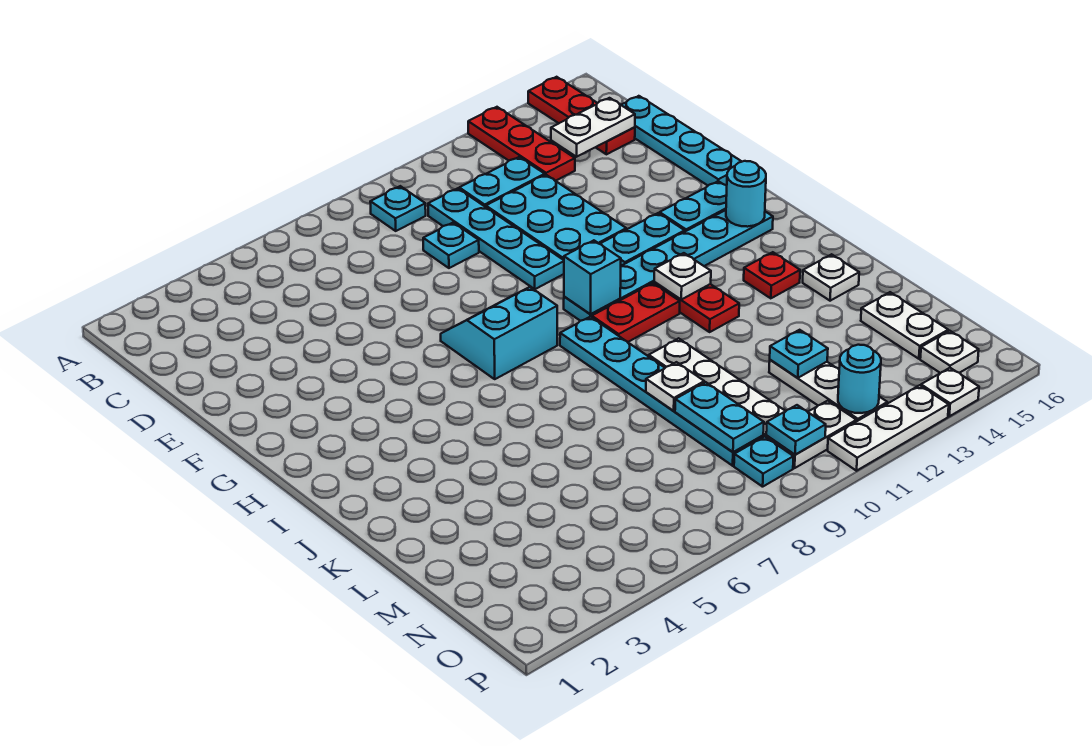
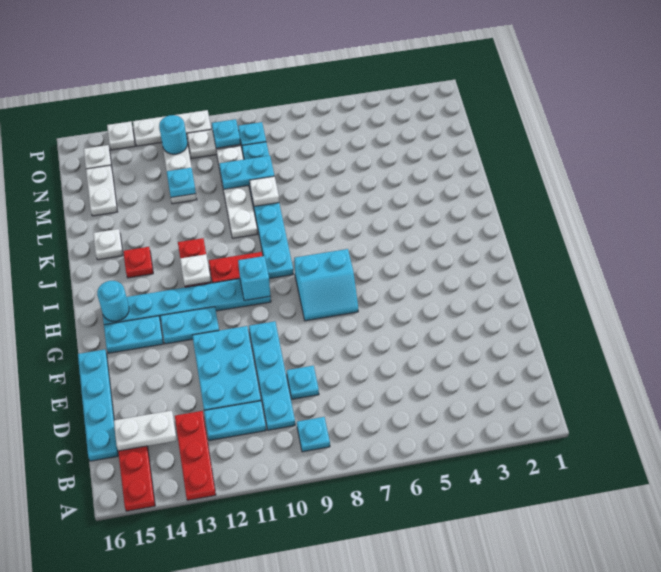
cyan plate M9:N9 level 2 -> cyan plate M9:M10 level 2

